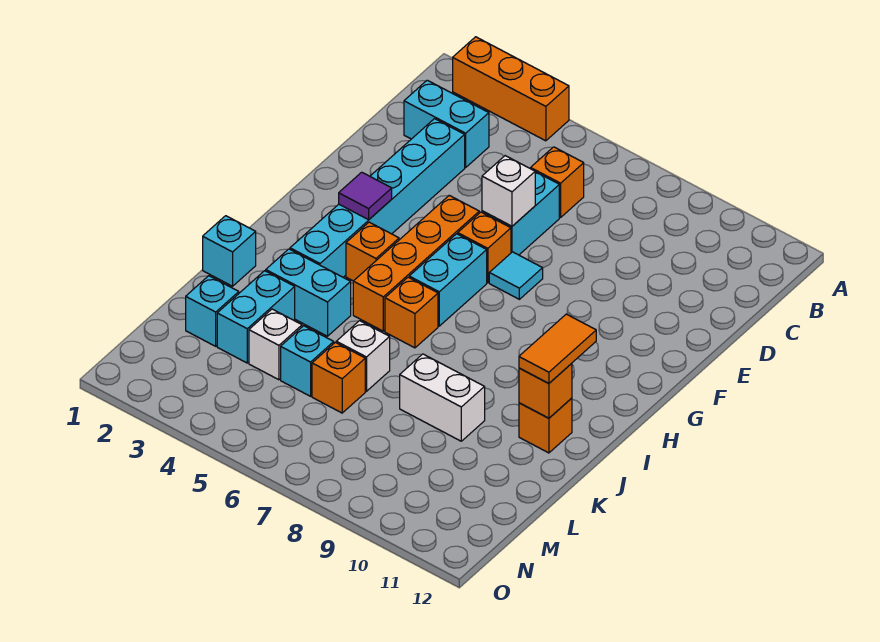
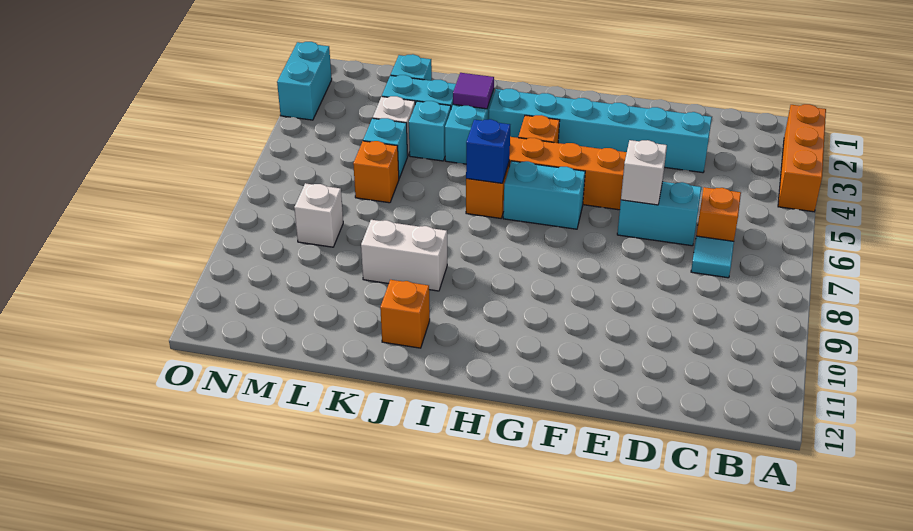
cyan brick C2:C3 level 1 -> cyan brick O2:O3 level 1
orange brick F6 level 1 -> none
cyan tile F7 level 1 -> cyan tile C7 level 1
purple tile G3 level 2 -> purple tile J3 level 2
none -> blue brick I6 level 2
orange tile I11:J11 level 3 -> none
cyan brick J1 level 1 -> cyan brick K4 level 1
orange brick J11 level 2 -> none
white brick K6 level 1 -> white brick M8 level 1
white brick K8:K9 level 1 -> white brick J9:K9 level 1

